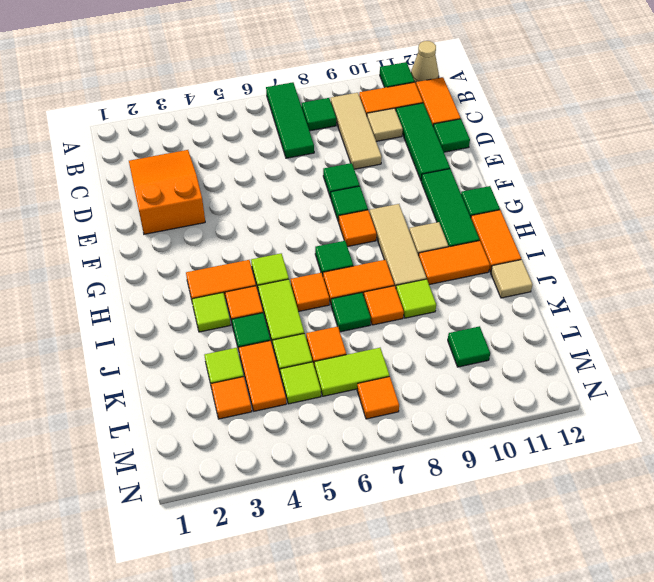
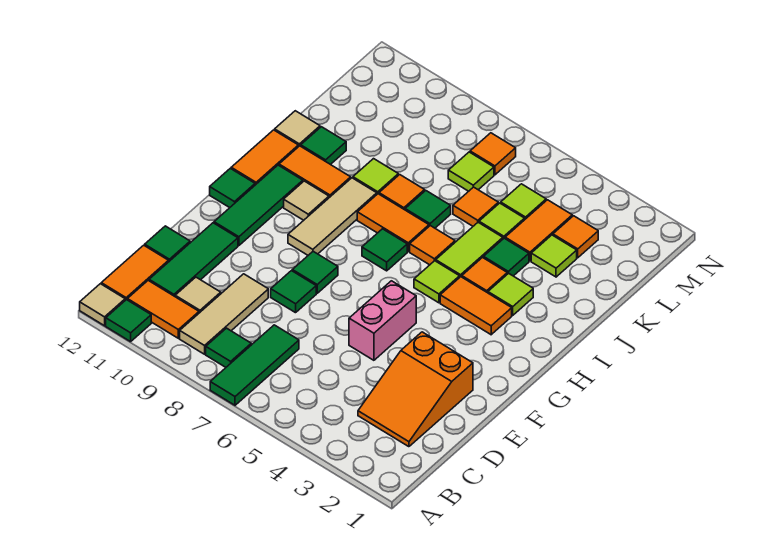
tan cone A12 level 1 -> tan tile A12 level 1
none -> pink brick E5:F5 level 1
orange tile G8 level 1 -> none
lime tile L6:L7 level 1 -> lime tile L7 level 1
green tile L10 level 1 -> green tile J11 level 1

